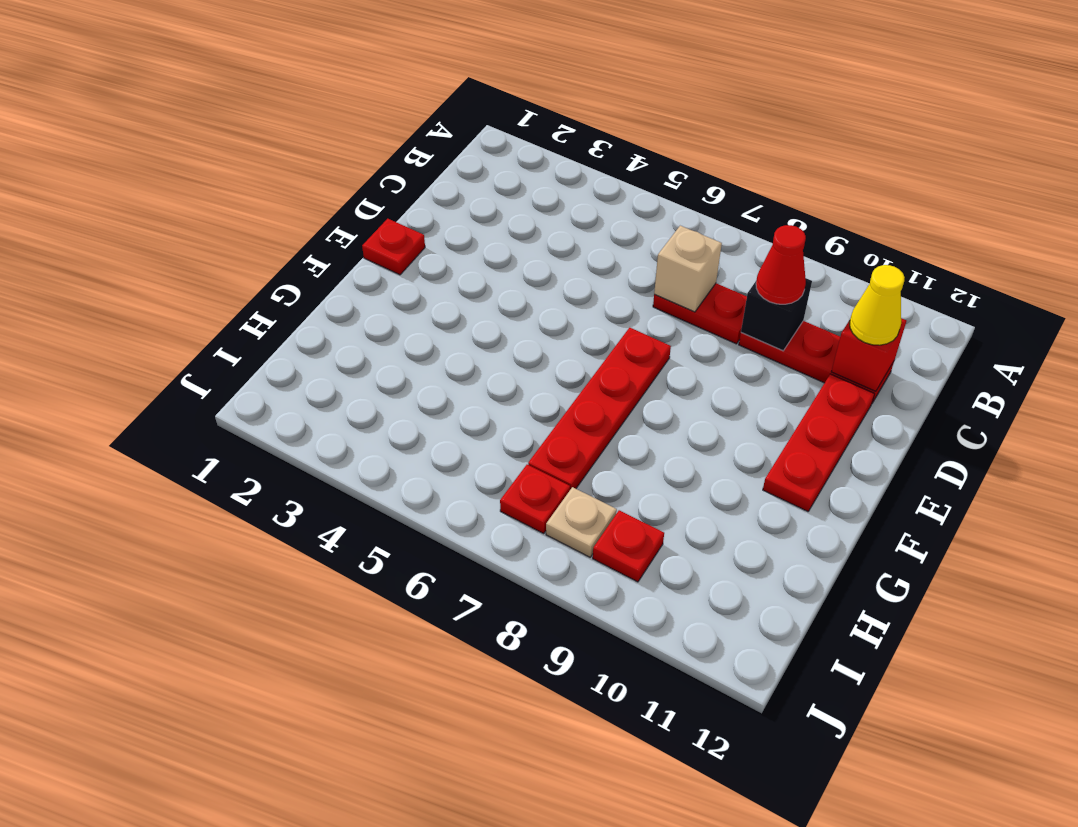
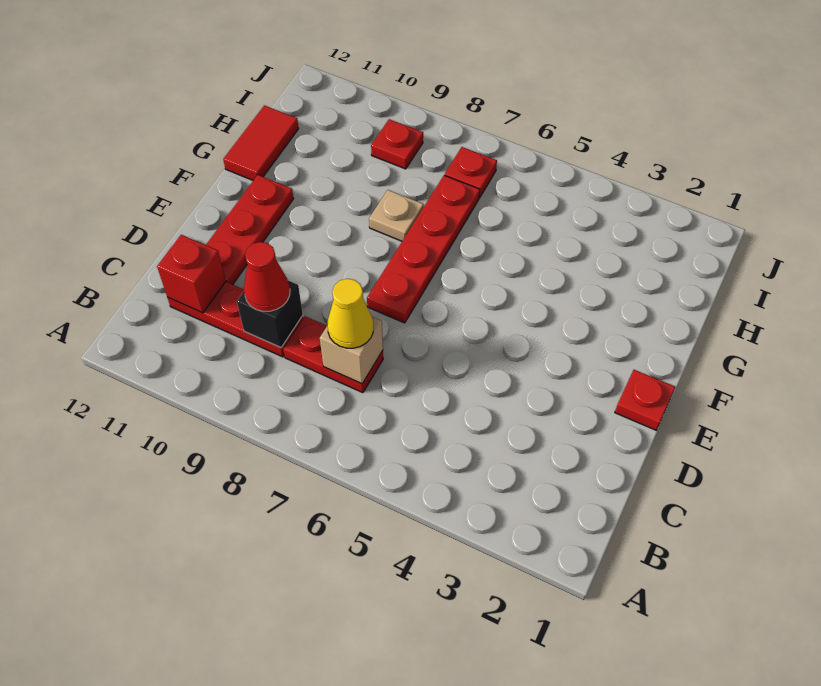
yellow cone C11 level 3 -> yellow cone C7 level 3
none -> red tile G12:H12 level 1
tan plate I8 level 1 -> tan plate G8 level 1

